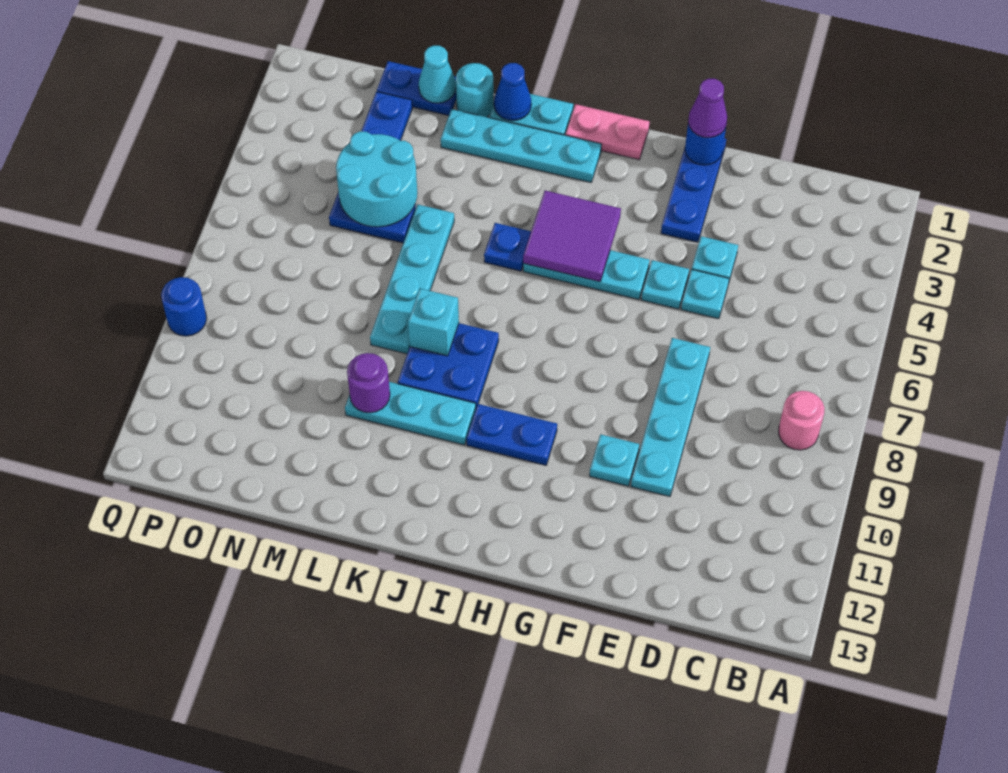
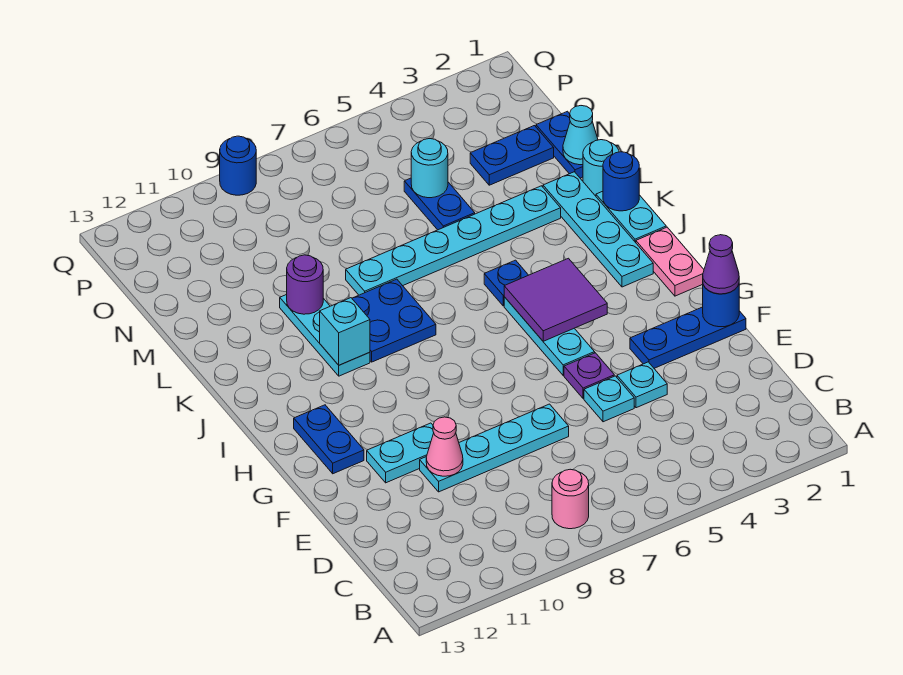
none -> pink cone E10 level 2
cyan plate F5 level 1 -> purple plate F5 level 1
cyan plate F10 level 1 -> cyan plate F10:F11 level 1
blue plate H10:I10 level 1 -> blue plate G12:H12 level 1
blue cone K1 level 2 -> blue round brick K1 level 2
cyan brick K8 level 2 -> cyan brick J10 level 2
cyan plate L5:L8 level 1 -> cyan plate L3:L8 level 1
cyan round brick M4:N5 level 2 -> cyan round brick N5 level 2

